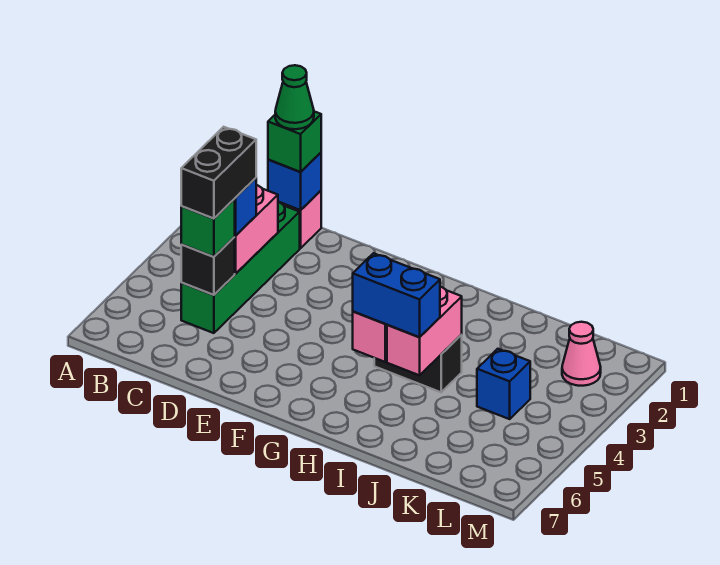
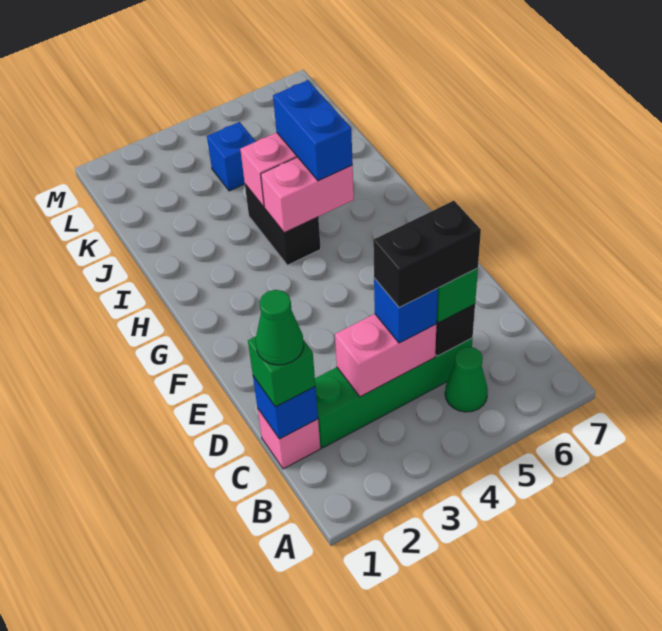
none -> green cone B5 level 1
pink cone L2 level 1 -> none

